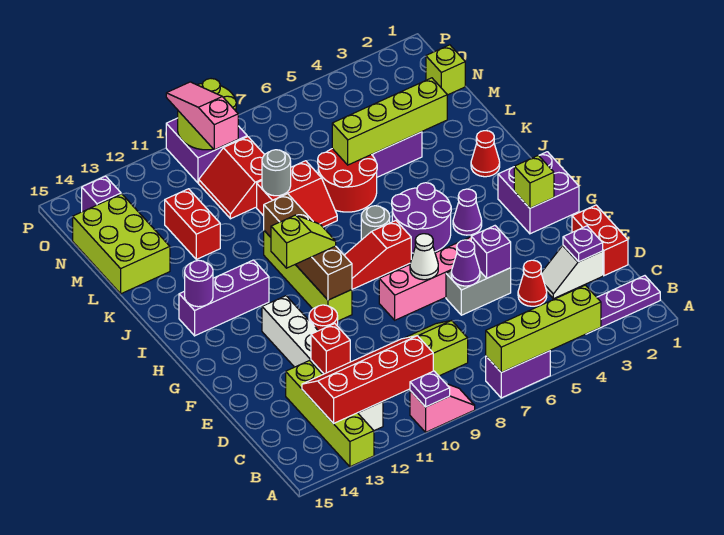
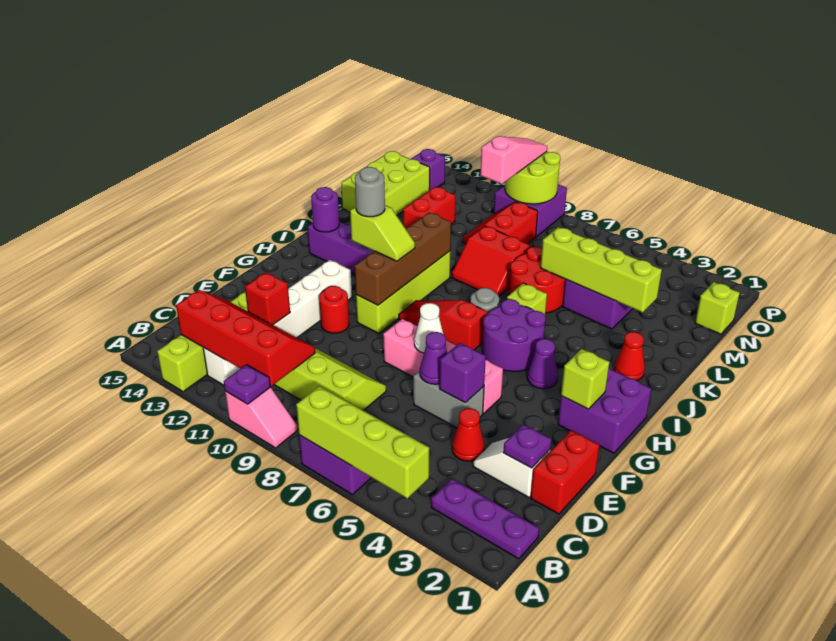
none -> lime brick J6 level 1
grey round brick L9 level 2 -> grey round brick H11 level 4

